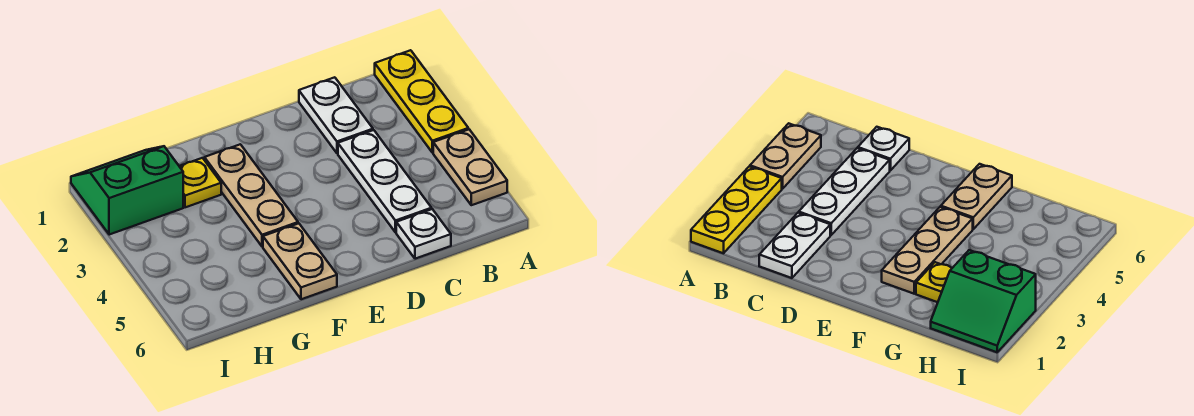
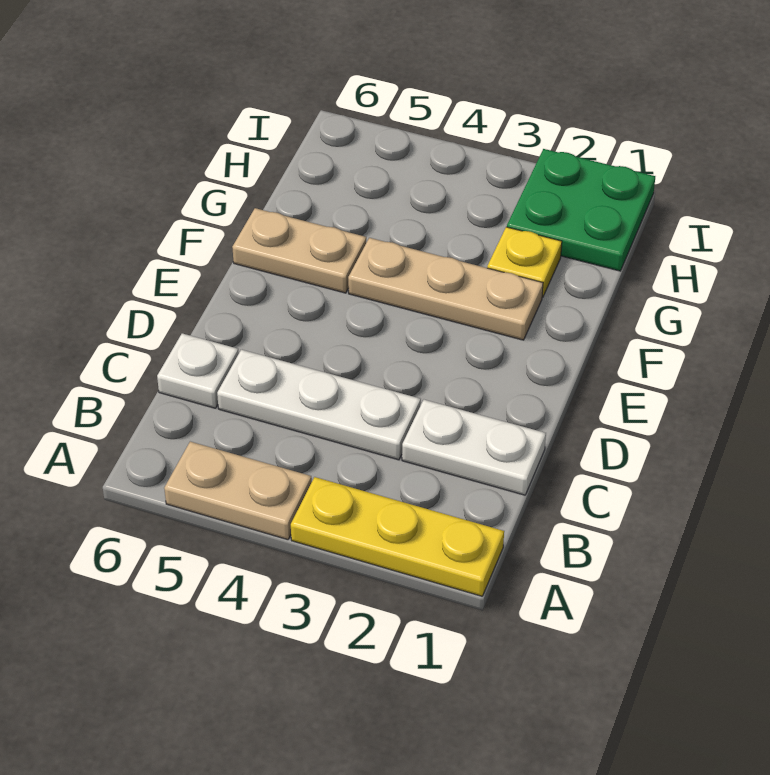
green slope H1:I2 level 1 top 2 -> green plate H1:I2 level 1

